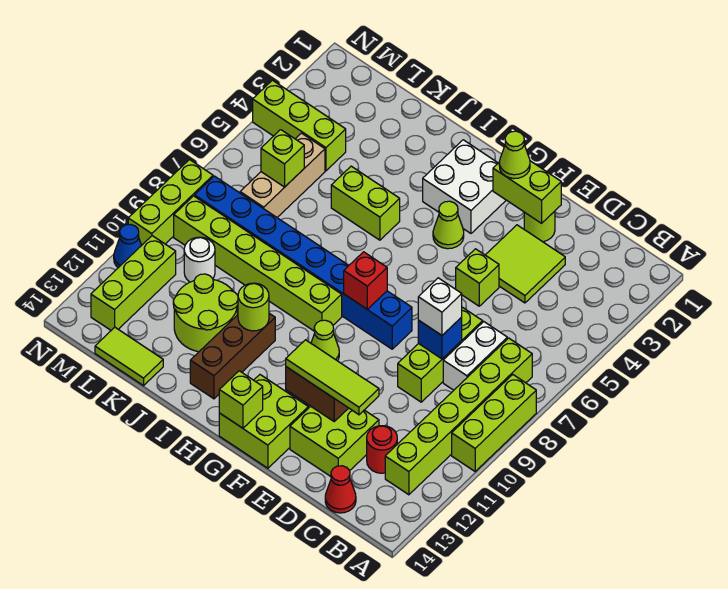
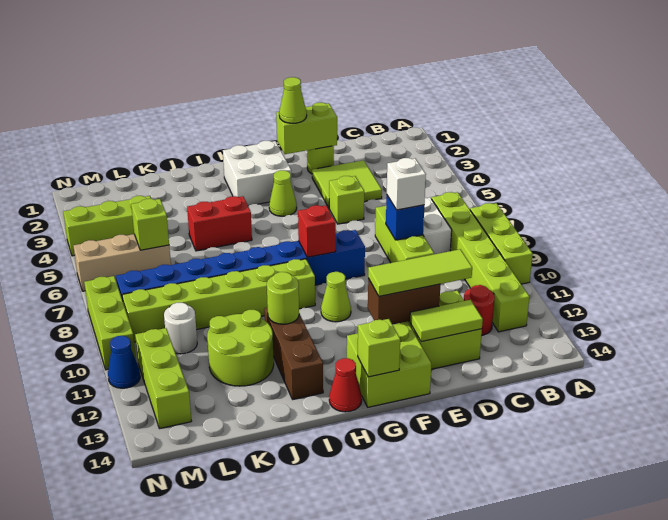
red cone C14 level 1 -> red cone H14 level 1
lime brick I5:J5 level 1 -> red brick I5:J5 level 1
lime tile K14:L14 level 1 -> lime tile D13:E13 level 2
tan brick L5:L7 level 1 -> tan brick L6:N6 level 1

